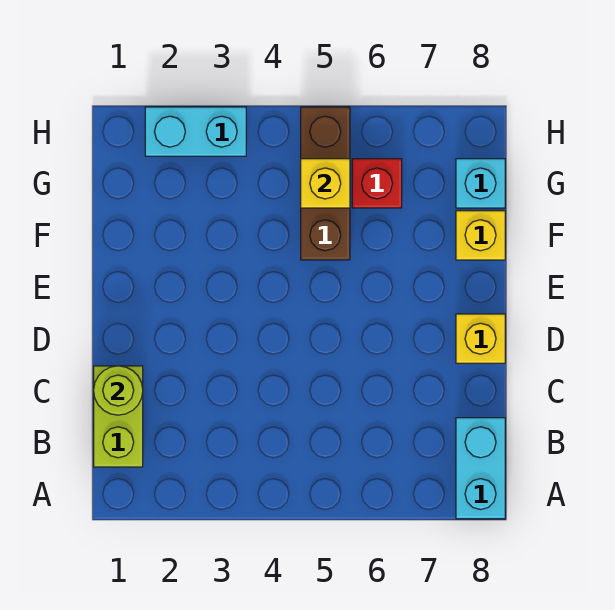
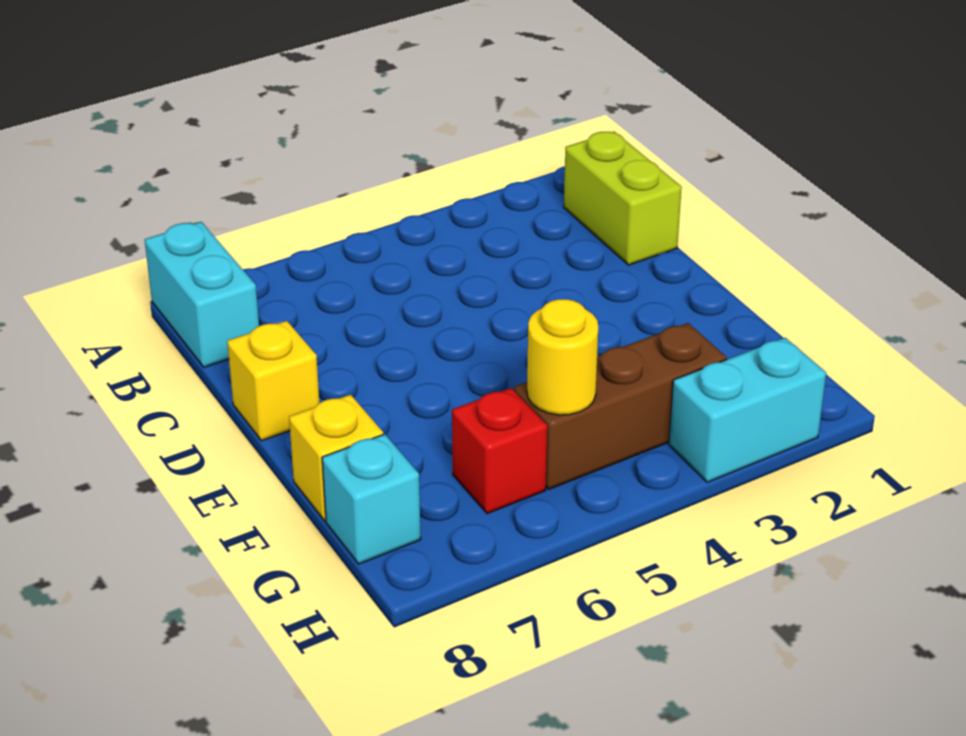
lime round brick C1 level 2 -> none
brown brick F5:H5 level 1 -> brown brick G3:G5 level 1
yellow brick G5 level 2 -> yellow round brick G5 level 2

